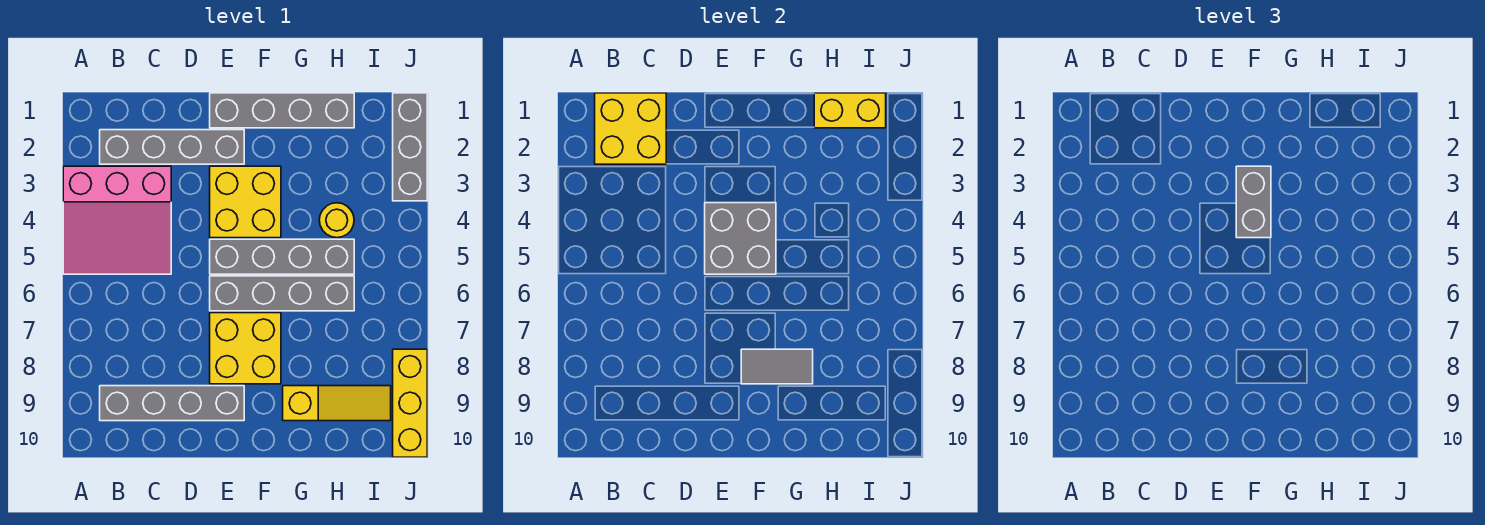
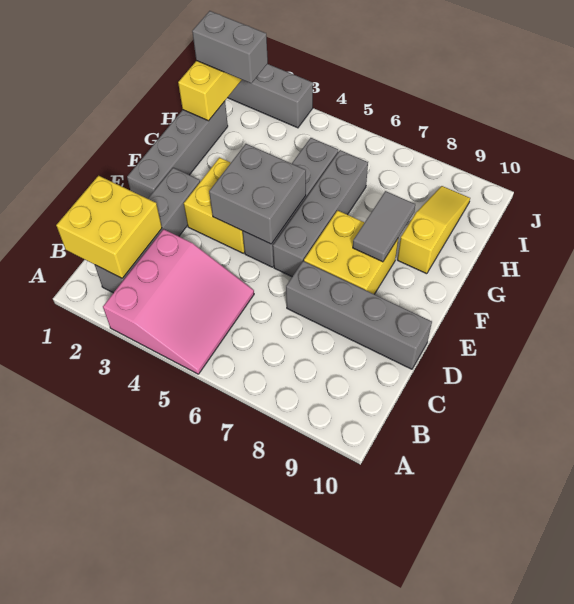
grey brick B9:E9 level 1 -> grey brick D7:D10 level 1
grey brick F3:F4 level 3 -> grey brick I1:I2 level 3
yellow round brick H4 level 1 -> none
yellow brick J8:J10 level 1 -> none

